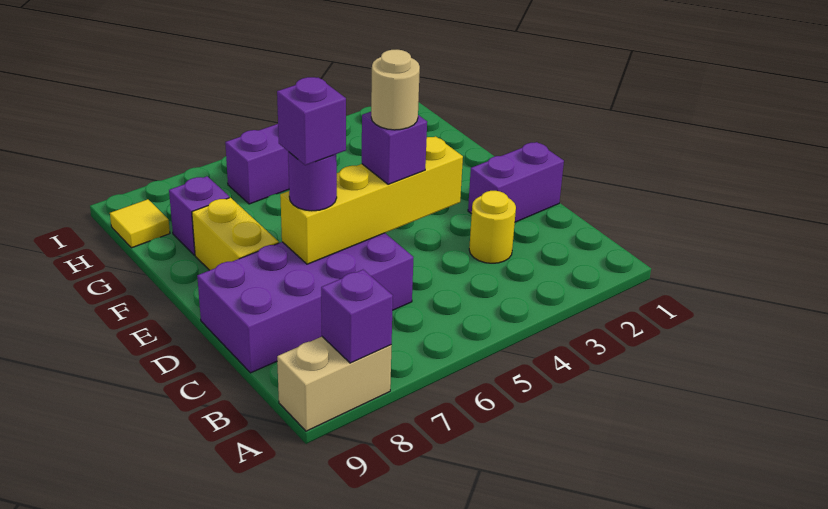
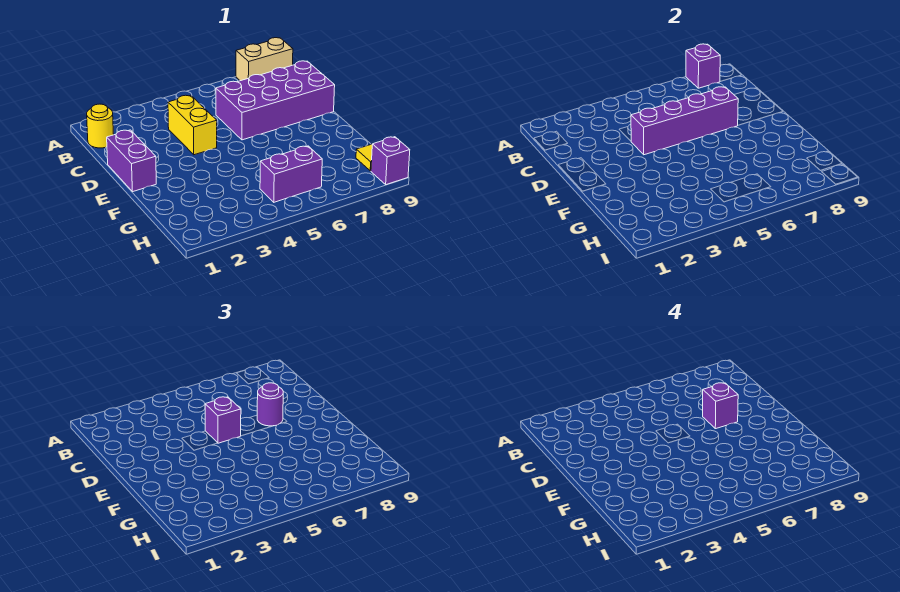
yellow round brick C3 level 1 -> yellow round brick B1 level 1
purple brick D1:D2 level 1 -> purple brick D1:E1 level 1
yellow brick D4:D7 level 2 -> purple brick D4:D7 level 2
tan round brick D5 level 4 -> none
yellow brick E8:F8 level 1 -> yellow brick C4:D4 level 1
purple brick G8 level 1 -> purple brick I9 level 1

